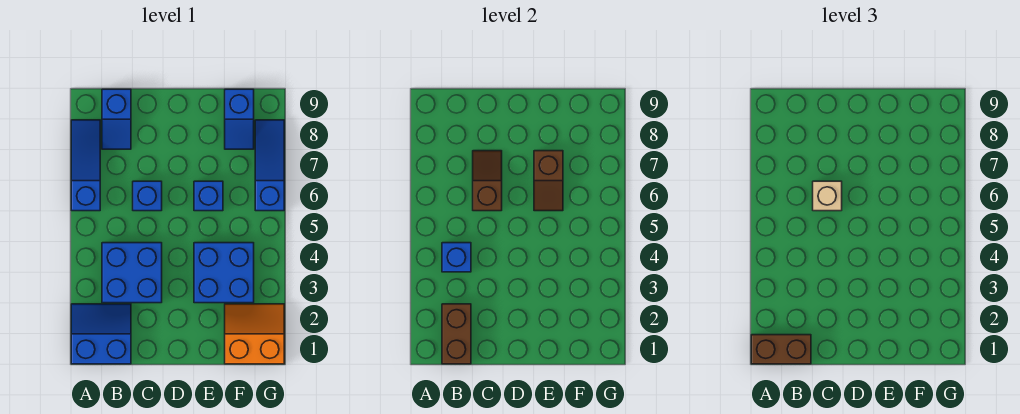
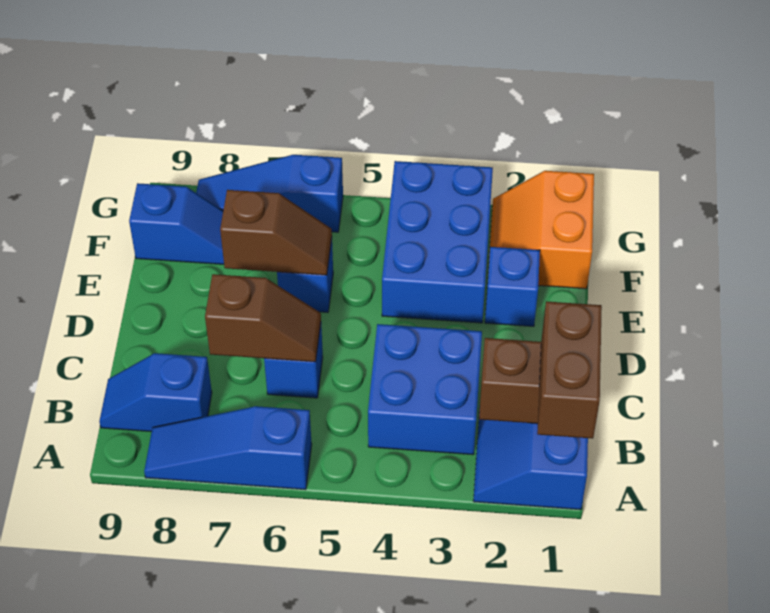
blue brick B4 level 2 -> blue brick E2 level 1
blue slope B8:B9 level 1 top 9 -> blue slope B8:B9 level 1 top 8
brown slope C6:C7 level 2 top 6 -> brown slope C6:C7 level 2 top 7
tan brick C6 level 3 -> none
blue brick E3:F4 level 1 -> blue brick E3:G4 level 1

